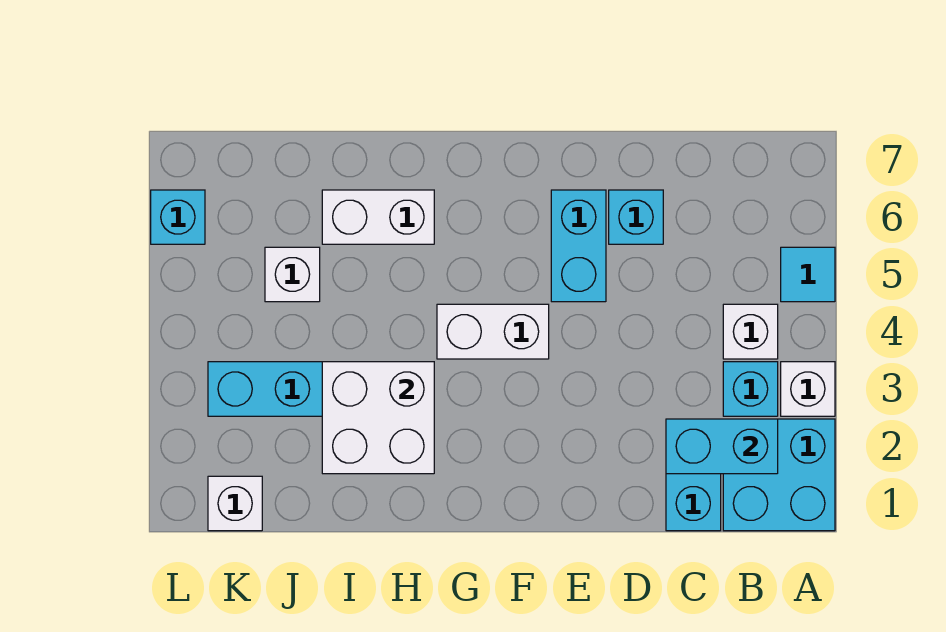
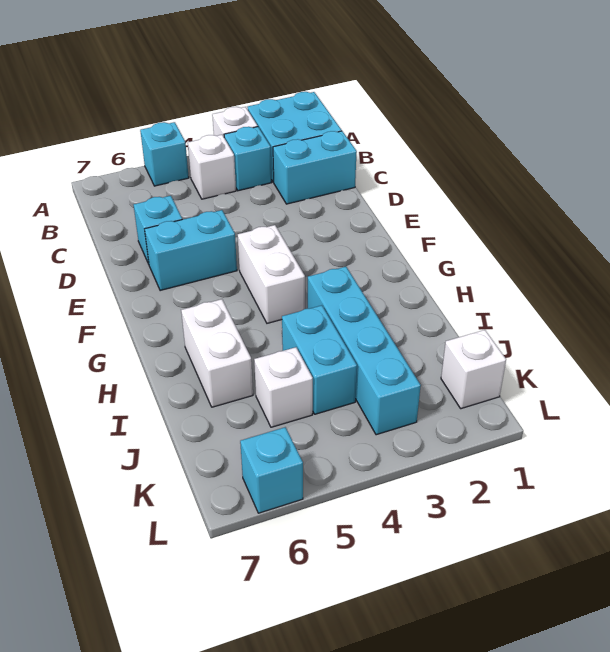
cyan tile A5 level 1 -> cyan brick A5 level 1
cyan brick B2:C2 level 2 -> cyan brick I4:J4 level 1
white brick H2:I3 level 2 -> none

